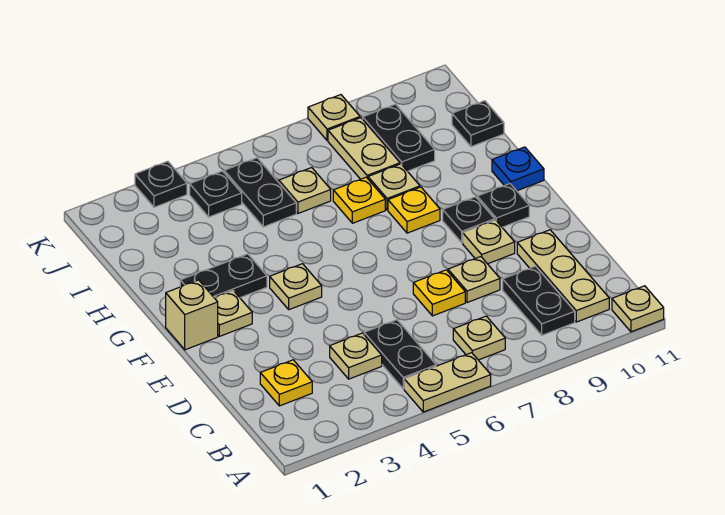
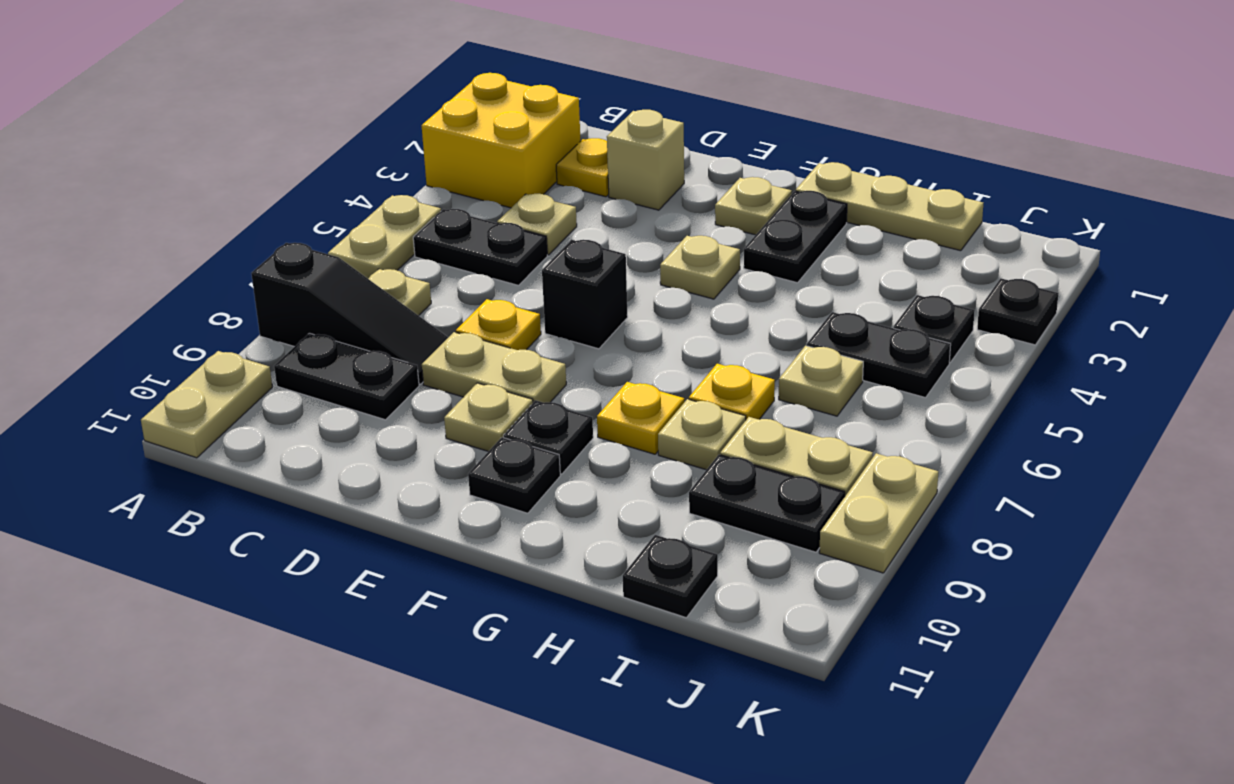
none -> yellow brick A2:B3 level 1
none -> black slope A8:C8 level 1 top A
tan plate A11 level 1 -> tan plate A10:A11 level 1
tan plate B10:D10 level 1 -> tan plate G1:I1 level 1
tan plate D8 level 1 -> tan plate D8:E8 level 1
none -> black brick E6 level 1
tan brick F1 level 1 -> tan brick D2 level 1
blue plate G11 level 1 -> none
tan plate K8 level 1 -> tan plate K8:K9 level 1

